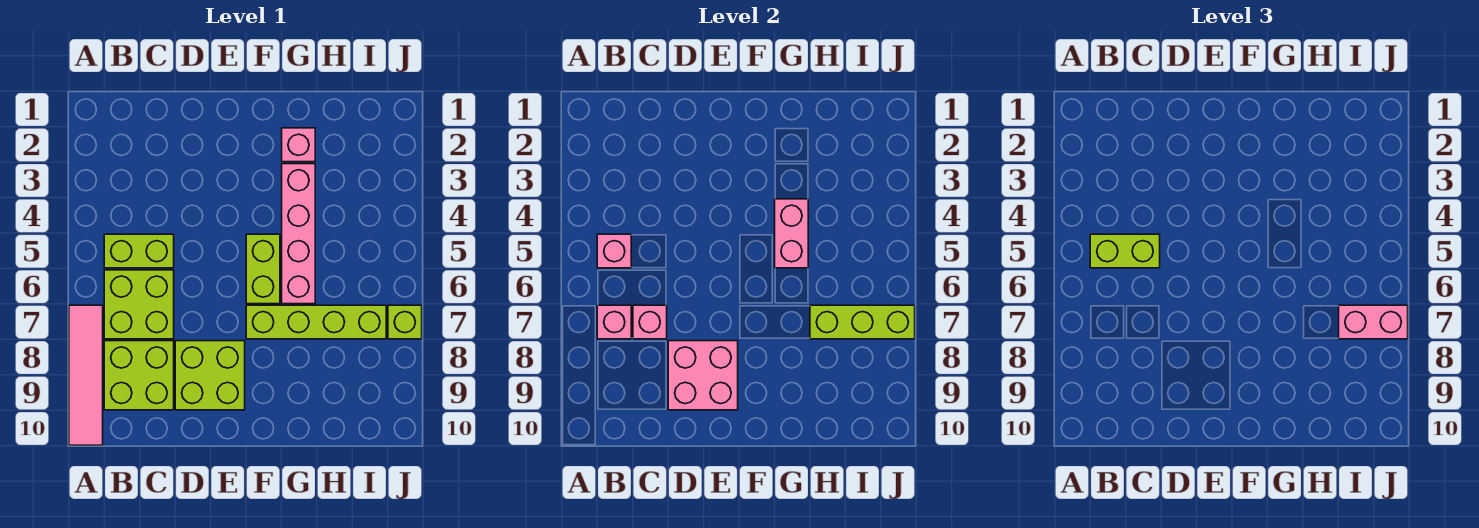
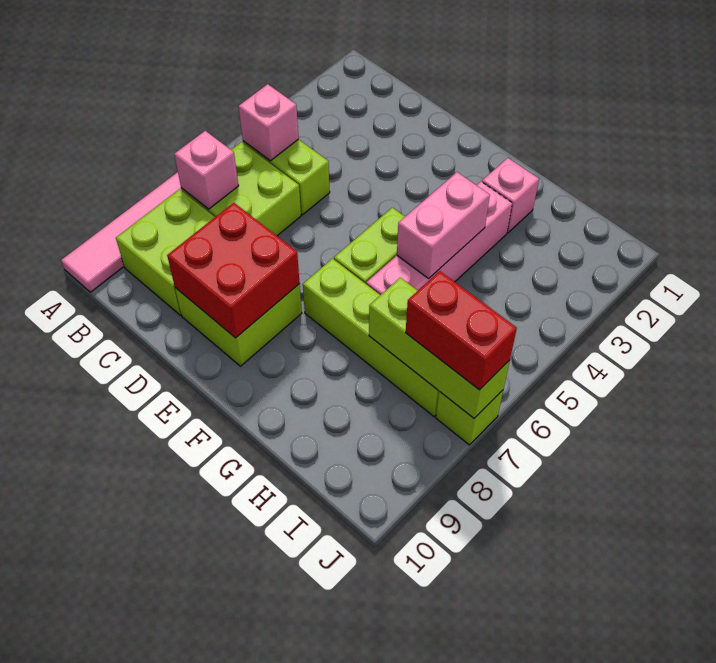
lime brick B5:C5 level 3 -> none
pink brick C7 level 2 -> none
pink brick D8:E9 level 2 -> red brick D8:E9 level 2
pink brick I7:J7 level 3 -> red brick I7:J7 level 3

